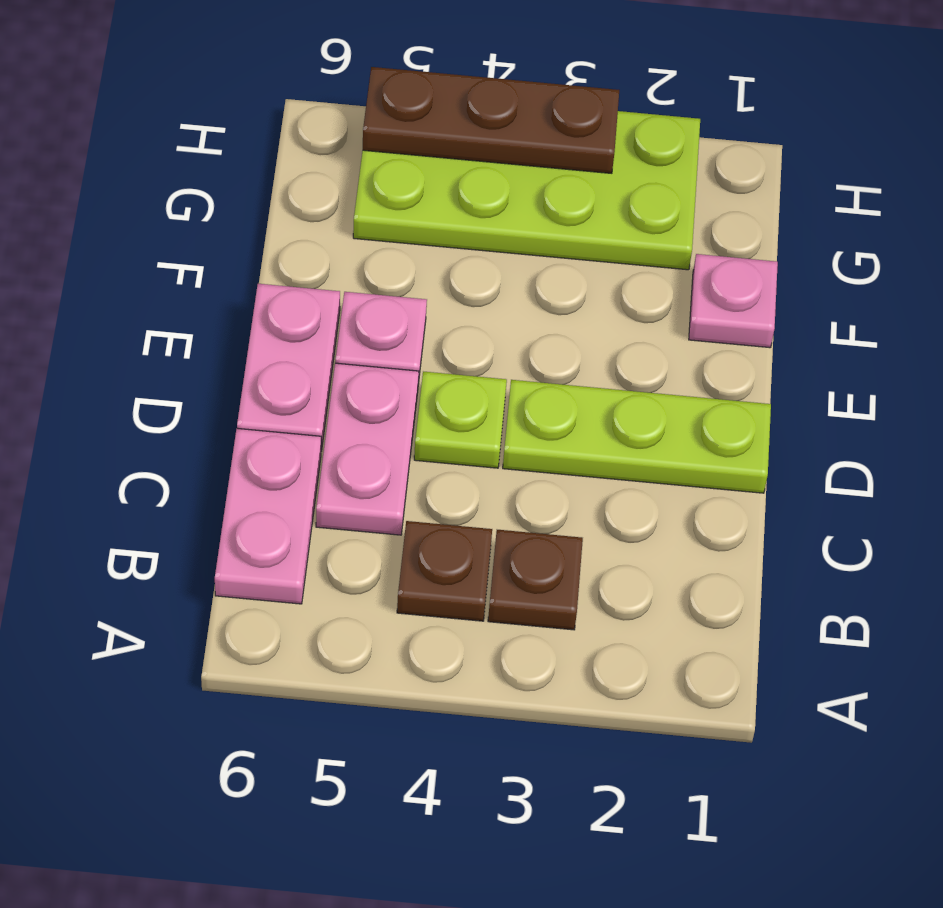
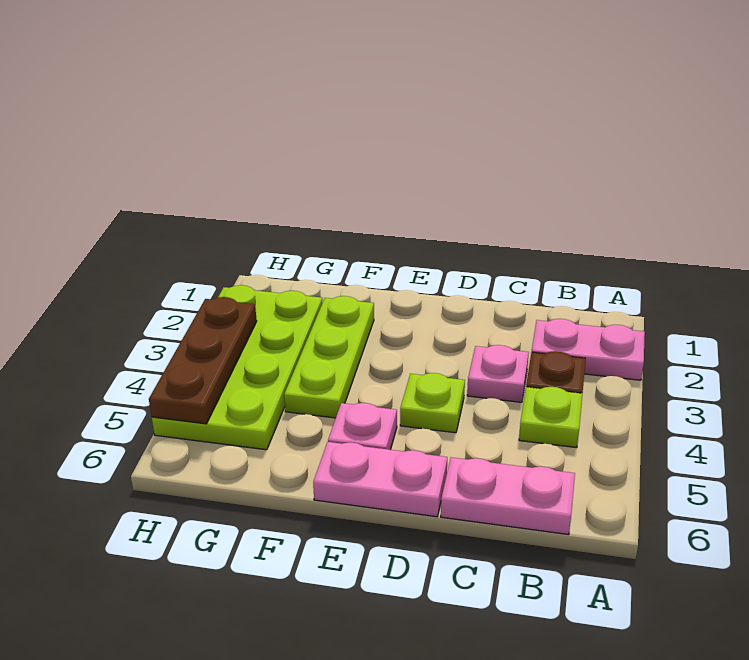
brown plate B4 level 1 -> lime plate B4 level 1
pink plate C5:D5 level 1 -> pink plate A2:B2 level 1
lime plate D1:D3 level 1 -> lime plate F2:F4 level 1
pink plate F1 level 1 -> pink plate C3 level 1

